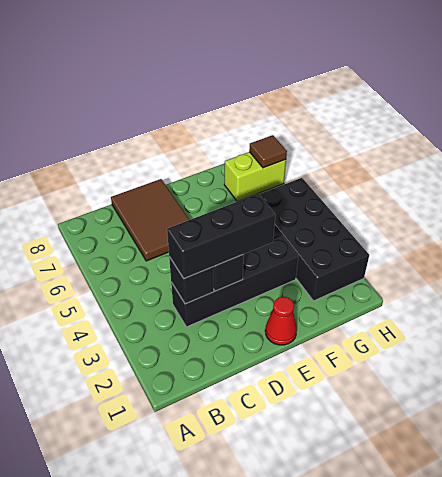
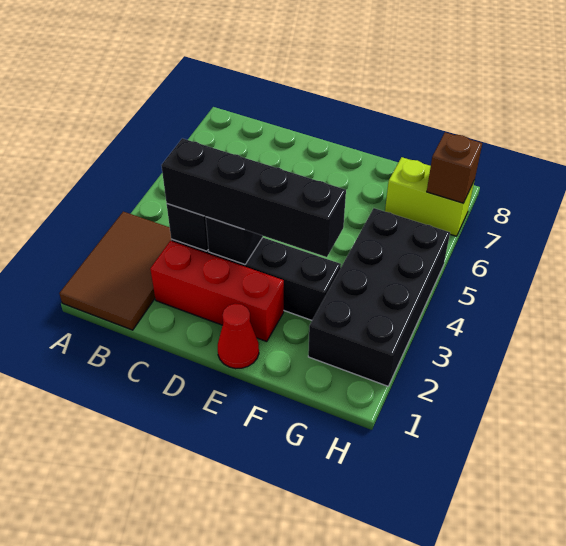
none -> red brick C2:E2 level 1
black brick C3:E3 level 3 -> black brick C3:F3 level 3
brown tile C6:D8 level 1 -> brown tile A1:B3 level 1
brown tile H7 level 2 -> brown brick H7 level 2

